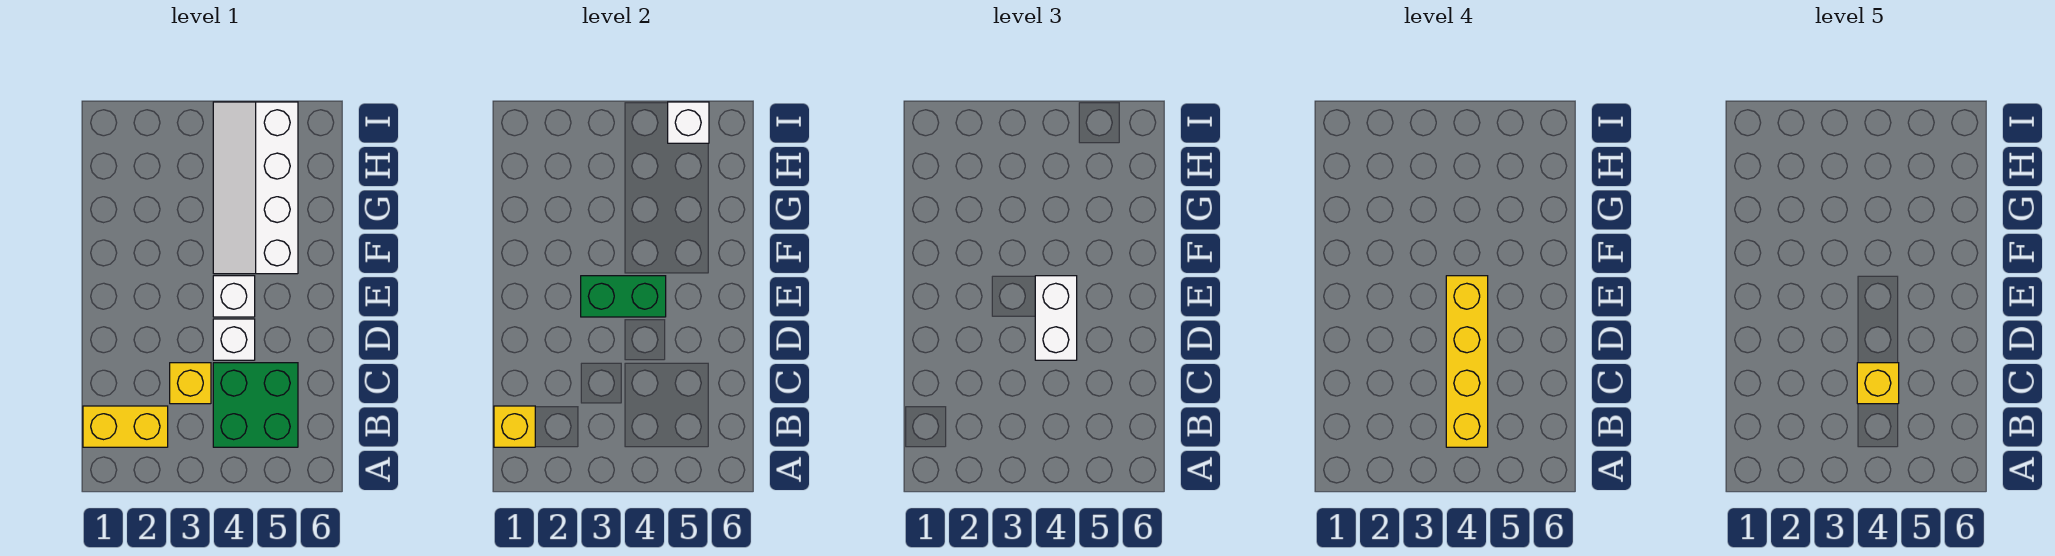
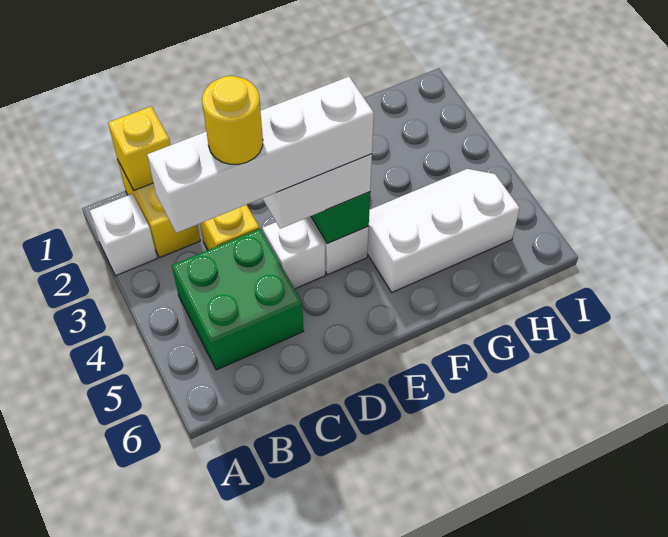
yellow brick B4:E4 level 4 -> white brick B4:E4 level 4
yellow brick C4 level 5 -> yellow round brick C4 level 5
white slope F4:I5 level 1 top 5 -> white slope F4:H5 level 1 top 5
white brick I5 level 2 -> white brick A2 level 1

